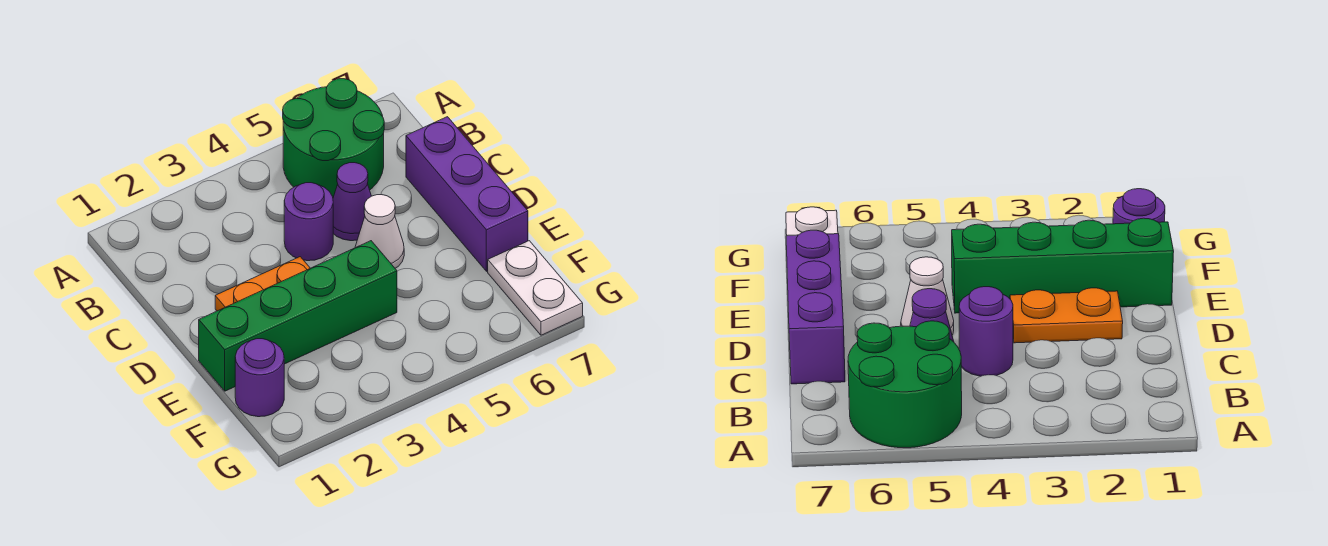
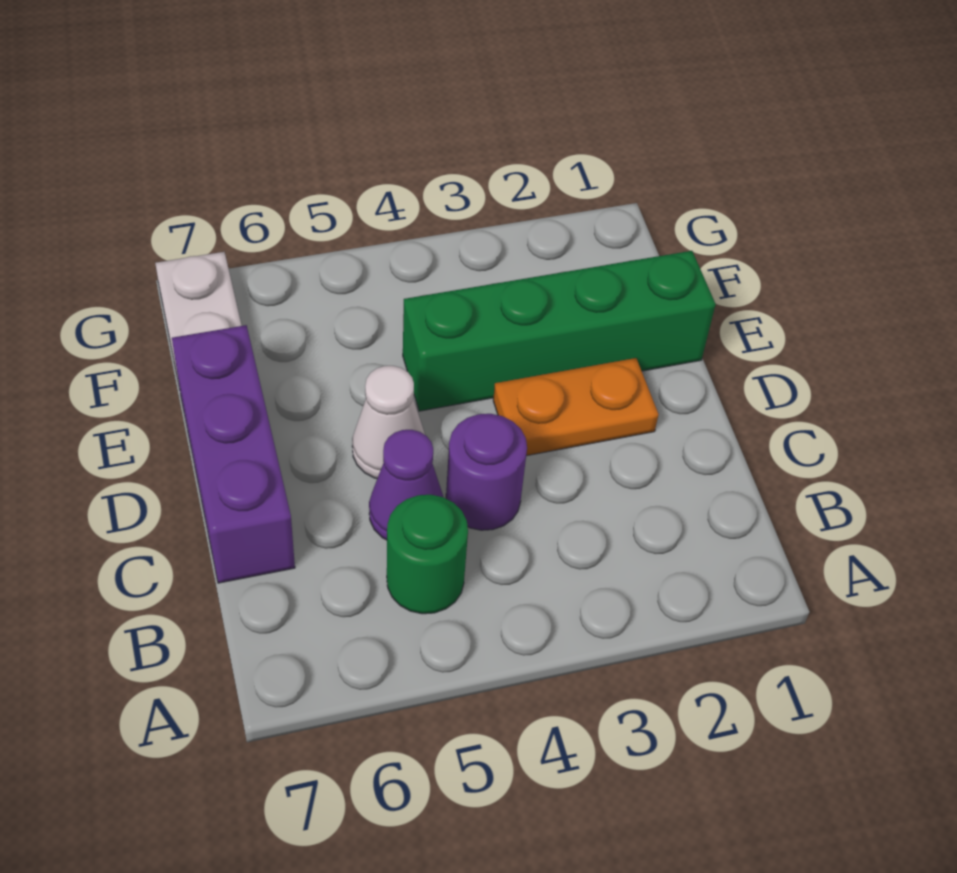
green round brick A5:B6 level 1 -> green round brick B5 level 1
purple round brick F1 level 1 -> none

